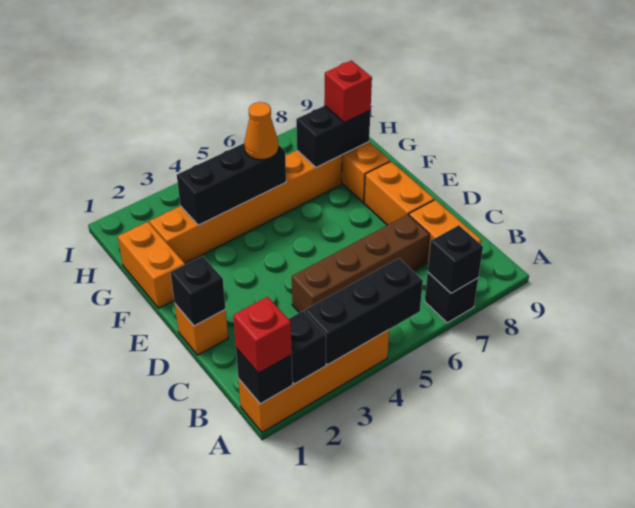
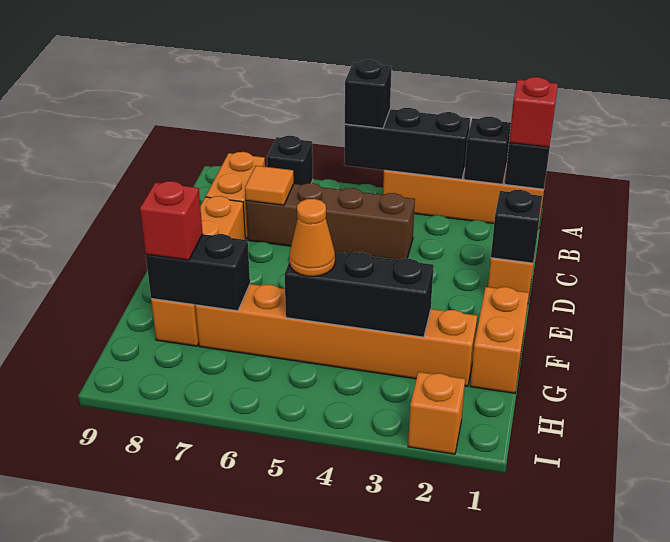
black brick A7 level 2 -> black brick A5 level 3
none -> orange tile C7 level 2
none -> orange brick I2 level 1

